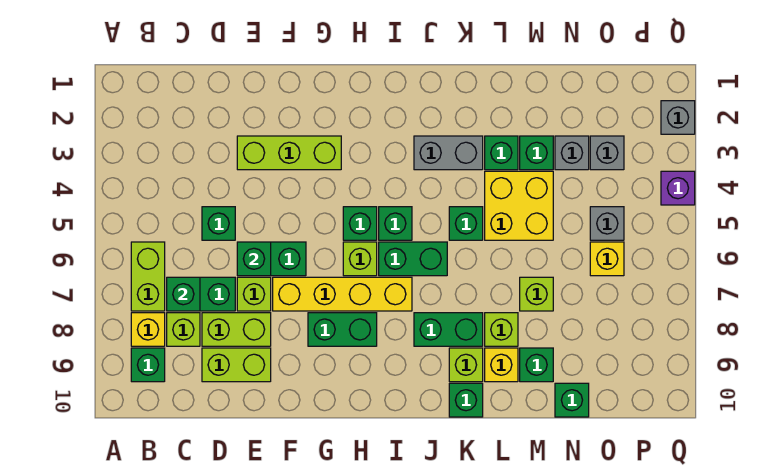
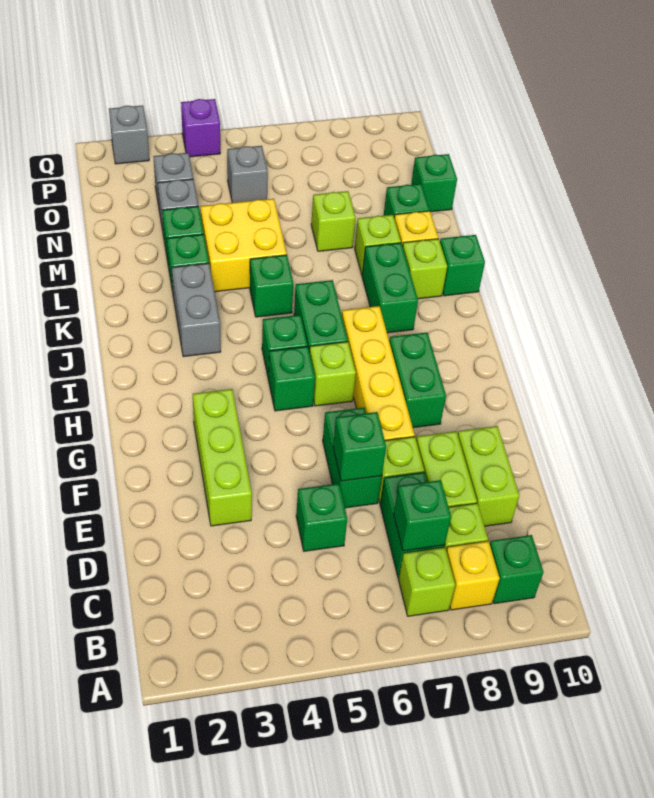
lime brick B6:B7 level 1 -> lime brick B7 level 1
yellow brick O6 level 1 -> none

